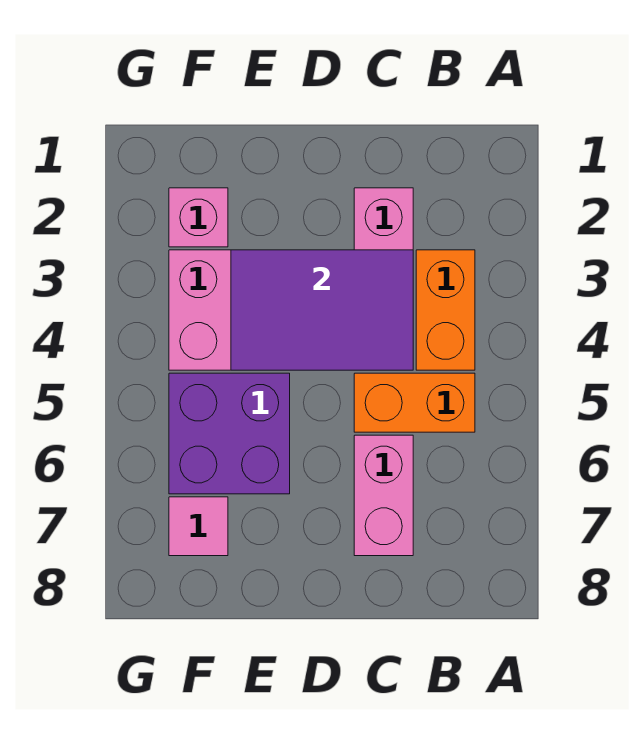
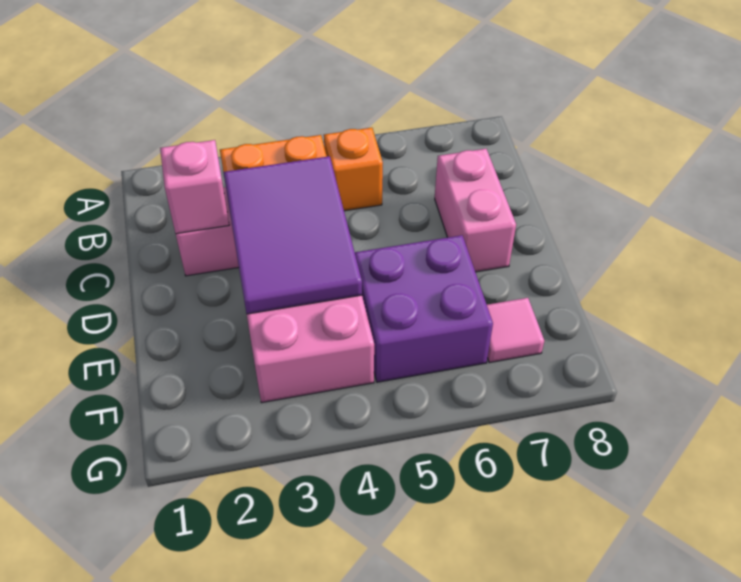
orange brick B5:C5 level 1 -> orange brick B5 level 1
pink brick C6:C7 level 1 -> pink brick C7:D7 level 1
pink brick F2 level 1 -> pink brick C2 level 2

